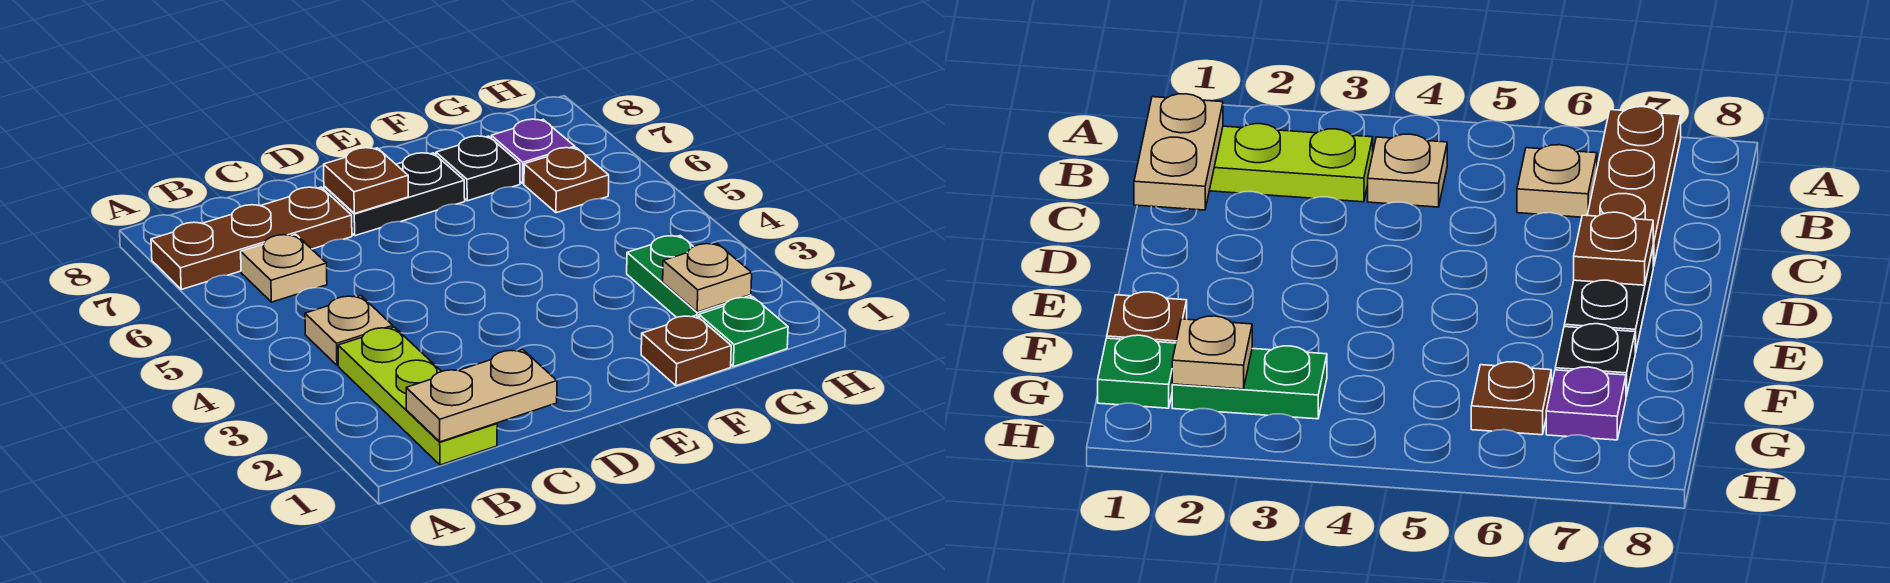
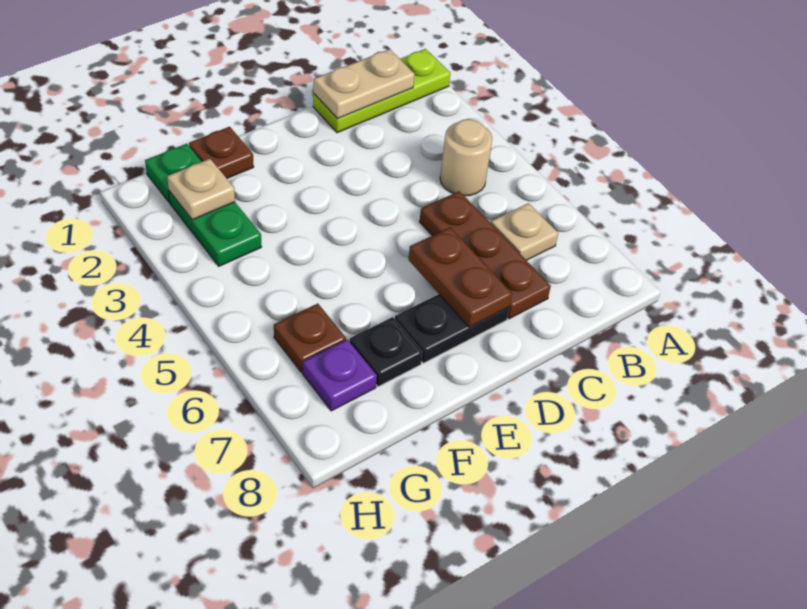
brown plate A7:C7 level 1 -> brown plate C5:C7 level 1
lime plate B1:B3 level 1 -> lime plate A1:C1 level 1
tan plate B4 level 1 -> tan round brick B4 level 1
brown plate D7 level 2 -> brown plate D6:D7 level 2

